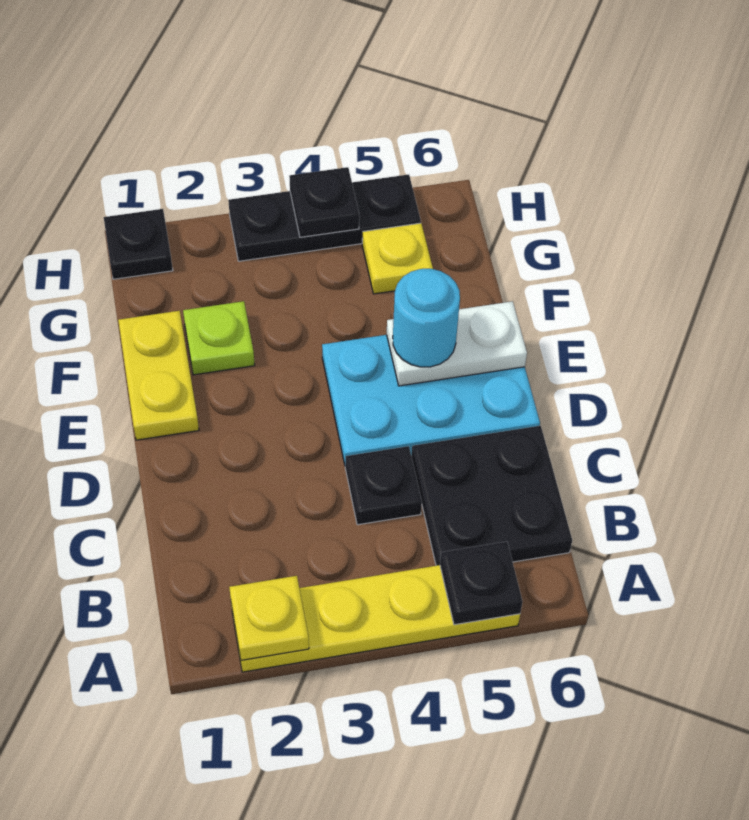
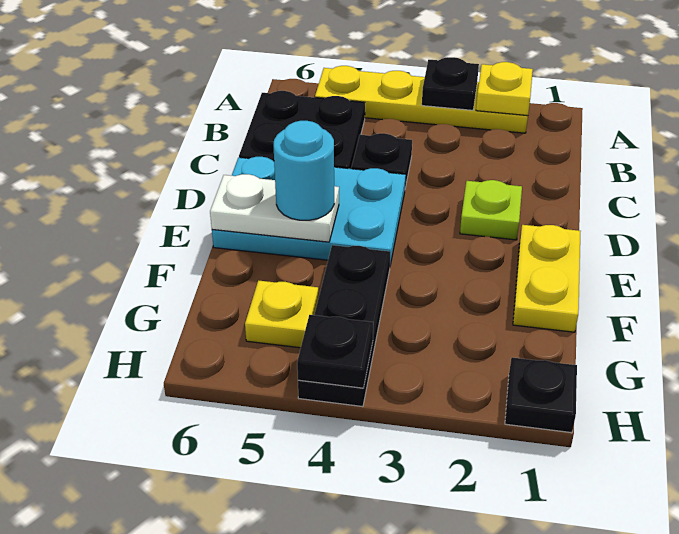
black plate A5 level 2 -> black plate A3 level 2
lime plate F2 level 1 -> lime plate D2 level 1
black plate H3:H5 level 1 -> black plate F4:H4 level 1

